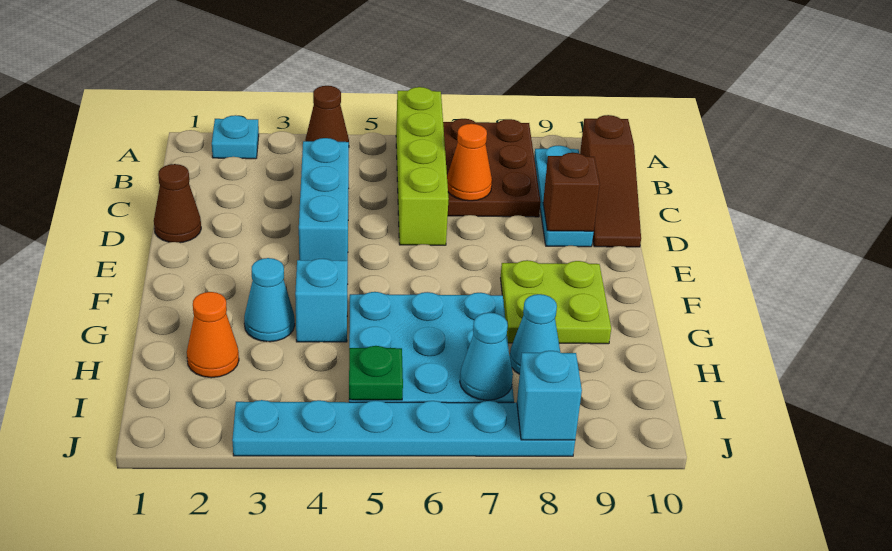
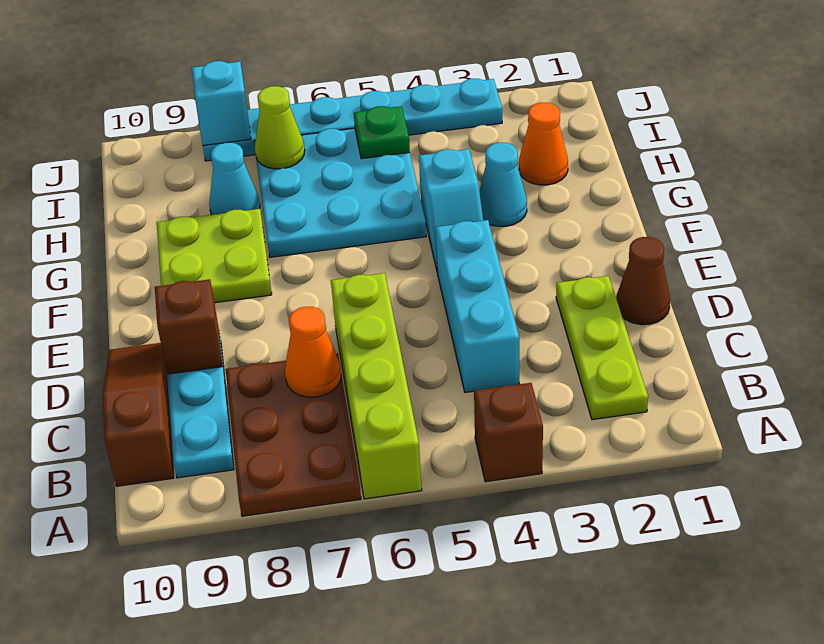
cyan plate A2 level 1 -> none
brown cone A4 level 1 -> brown brick A4 level 1
none -> lime plate B2:D2 level 1
cyan cone I7 level 2 -> lime cone I7 level 2

